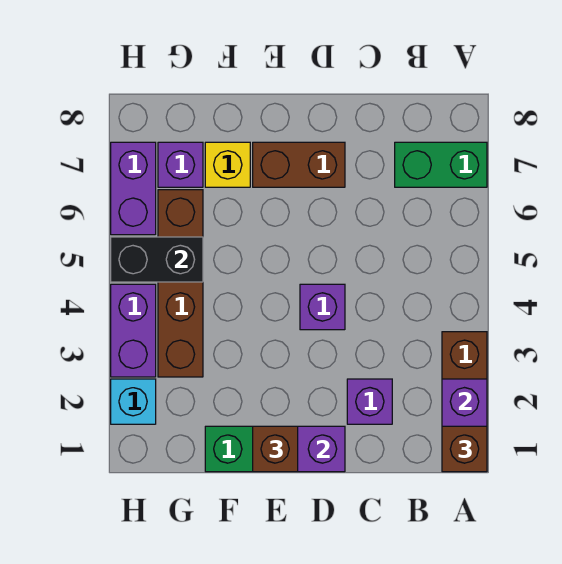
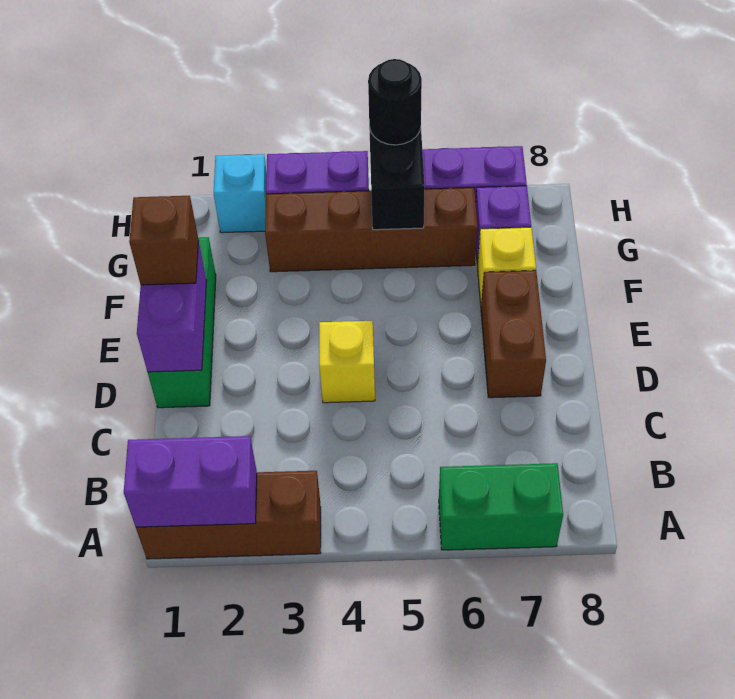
brown brick A1 level 3 -> none
green brick A7:B7 level 1 -> green brick A6:A7 level 1
purple brick C2 level 1 -> none
purple brick D4 level 1 -> yellow brick D4 level 1
none -> black round brick H5 level 3

